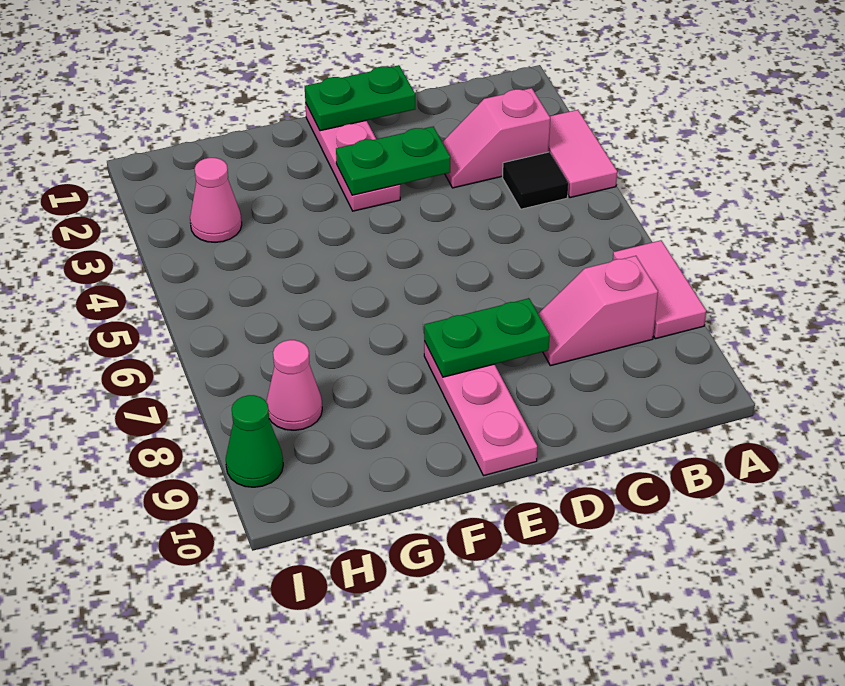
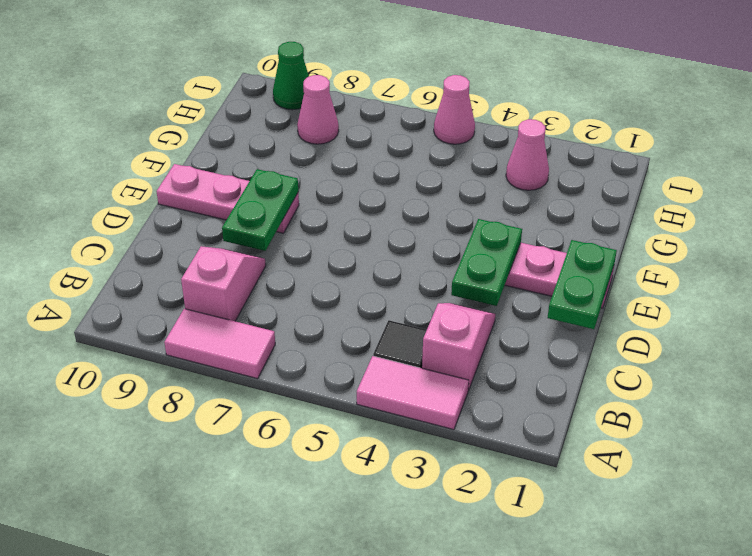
none -> pink cone I5 level 1

